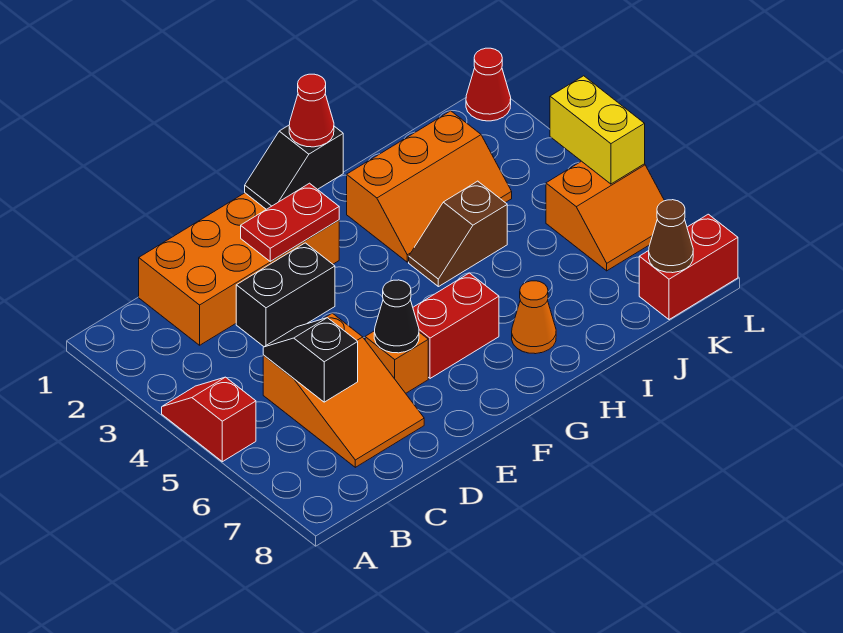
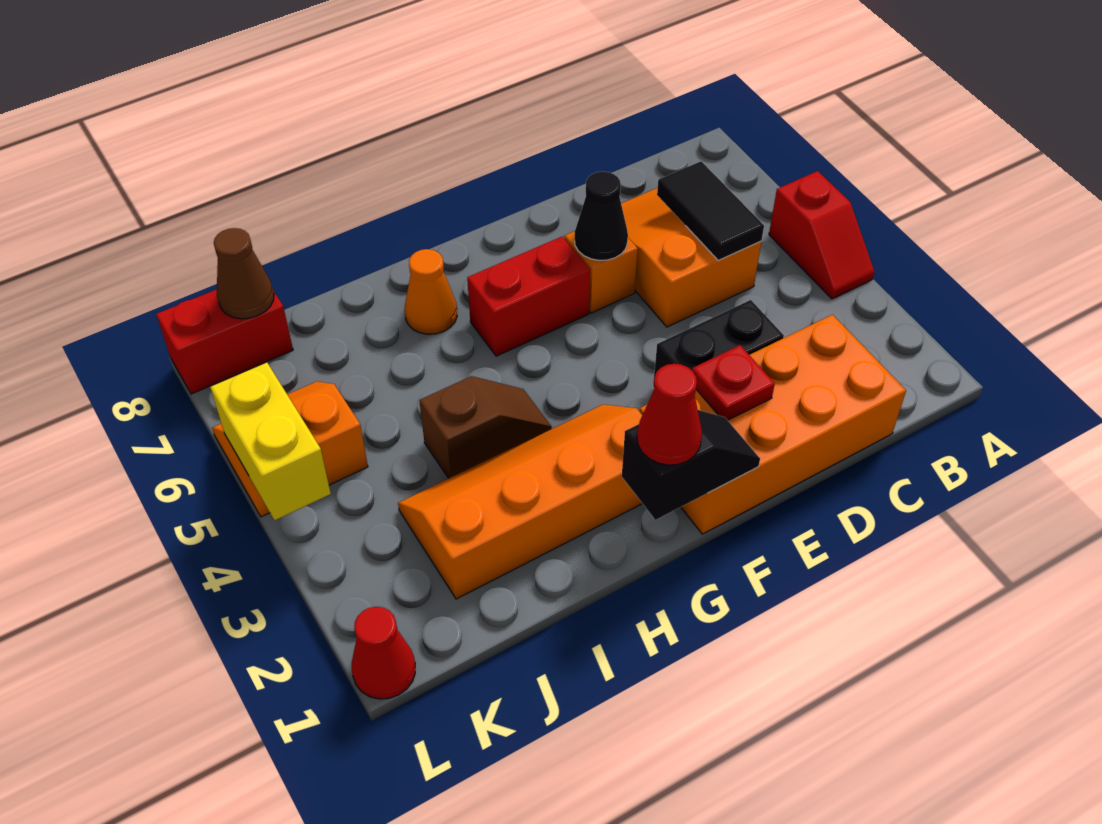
black slope C5:C6 level 2 top 6 -> black tile C5:C6 level 2
red plate E2:F2 level 2 -> red plate E2 level 2
orange slope H2:J3 level 1 top 2 -> orange slope G2:J3 level 1 top 2

